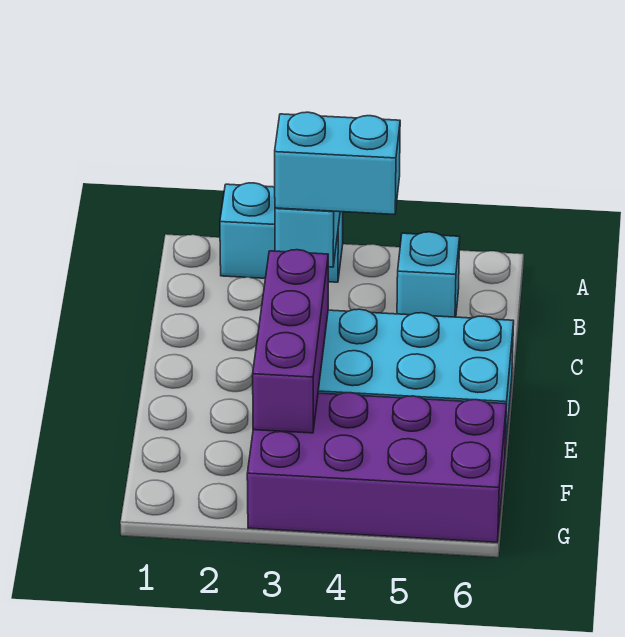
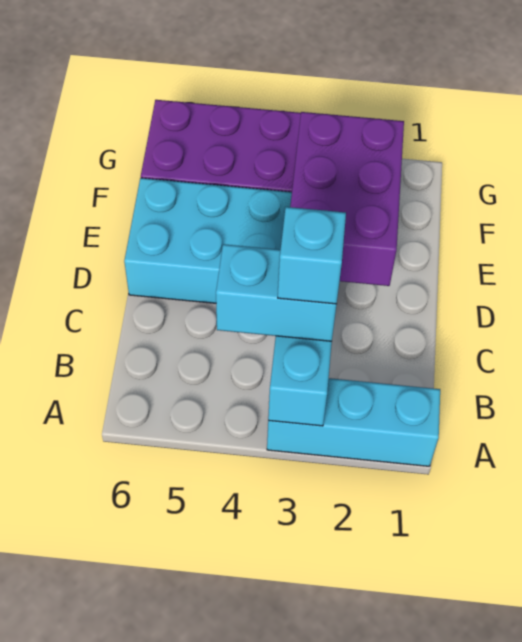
cyan brick A2:A3 level 1 -> cyan brick A1:A3 level 1
cyan brick B5 level 1 -> cyan brick B3 level 4
purple brick D3:F3 level 2 -> purple brick D2:F3 level 2

